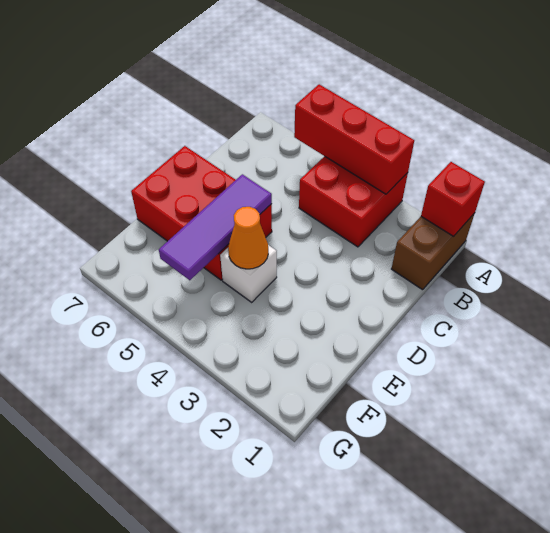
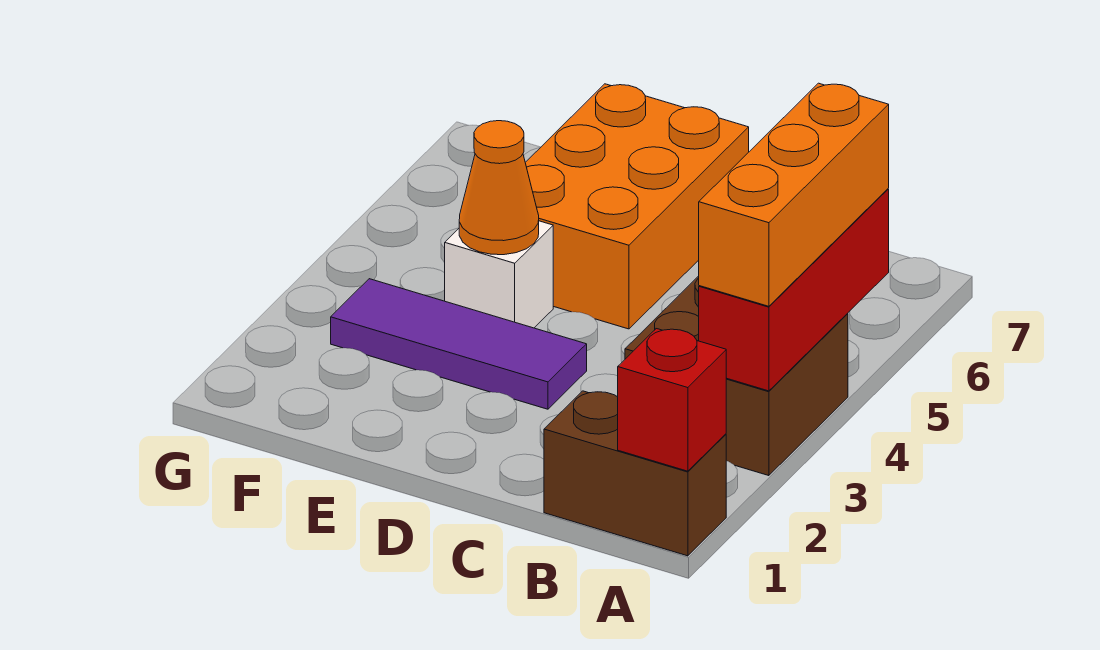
red brick A3:B4 level 1 -> brown brick A3:B4 level 1
none -> orange brick A3:A5 level 3
red brick D5:E7 level 1 -> orange brick D5:E7 level 1
purple tile D5:F5 level 2 -> purple tile D3:F3 level 1

